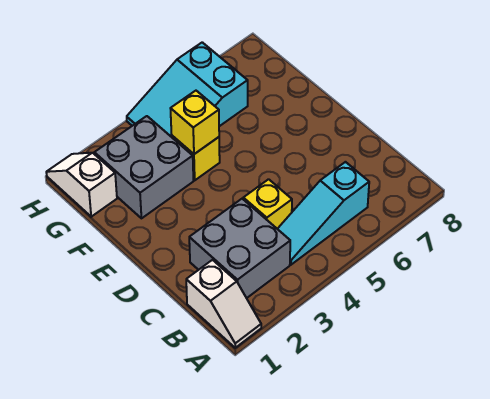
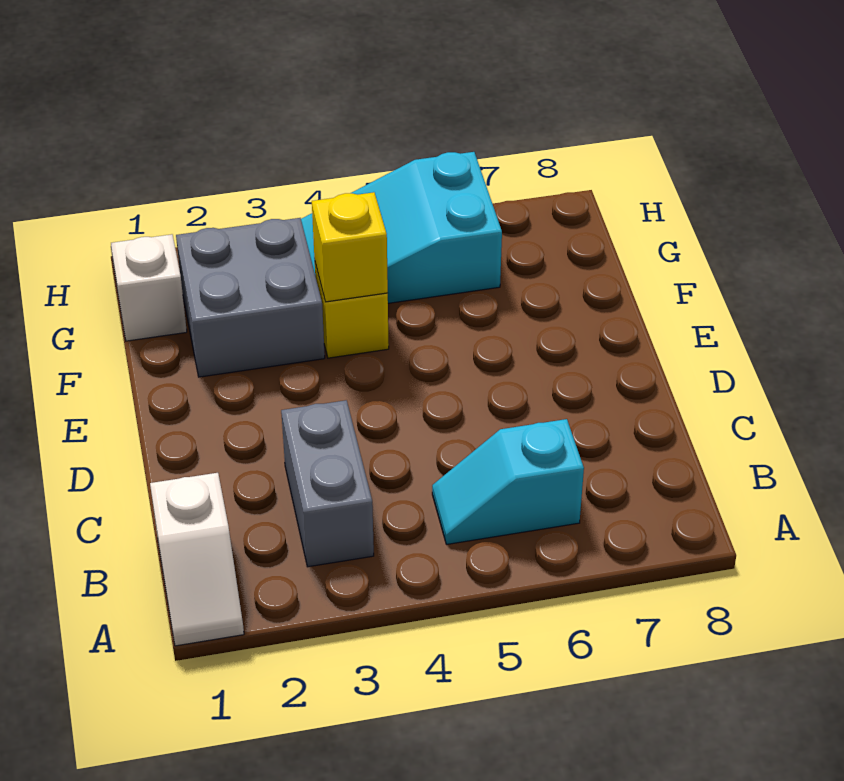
grey brick B2:C3 level 1 -> grey brick B3:C3 level 1
cyan slope B4:B6 level 1 top 6 -> cyan slope B5:B6 level 1 top 6
yellow brick C4 level 1 -> none

